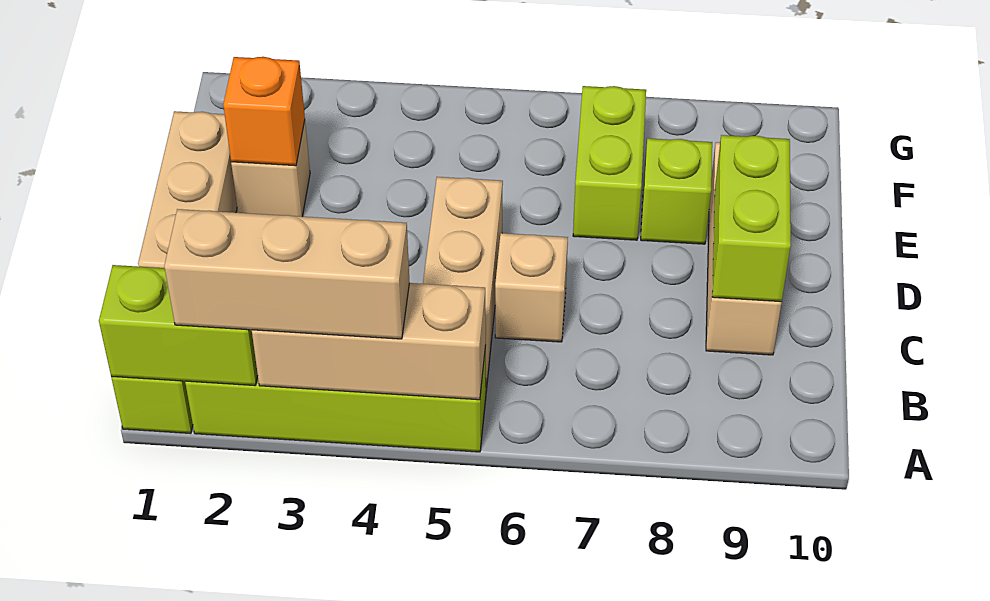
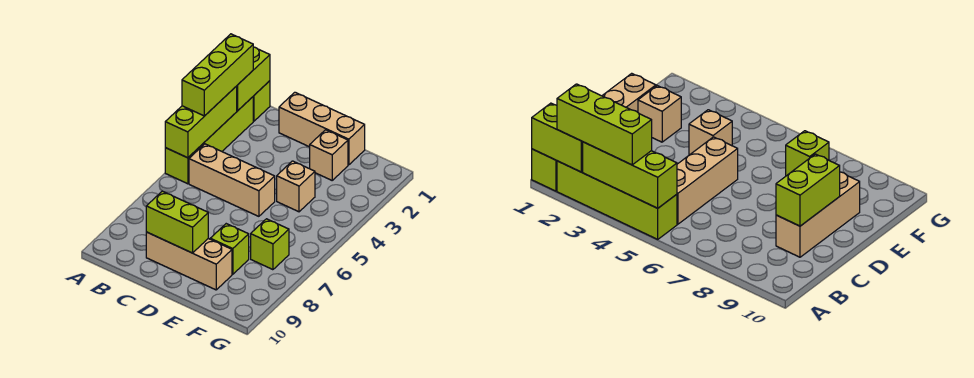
tan brick A2:A4 level 3 -> lime brick A2:A4 level 3
tan brick A3:A5 level 2 -> lime brick A3:A5 level 2
tan brick C6 level 1 -> tan brick E4 level 1
orange brick E2 level 2 -> none
lime brick E7:F7 level 1 -> lime brick F7 level 1

